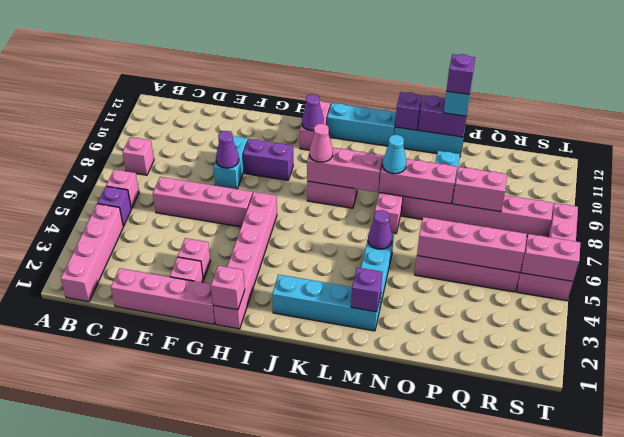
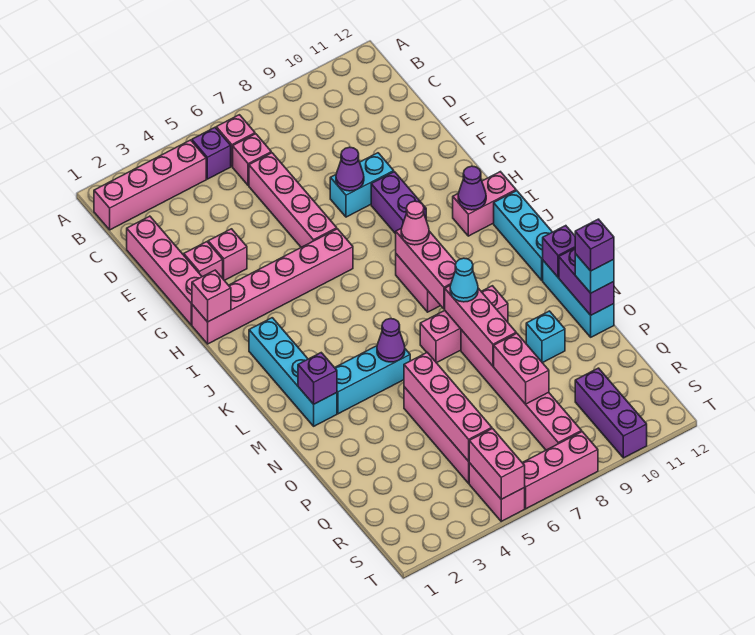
pink brick B8 level 1 -> pink brick C6 level 1
none -> purple brick R10:T10 level 1

